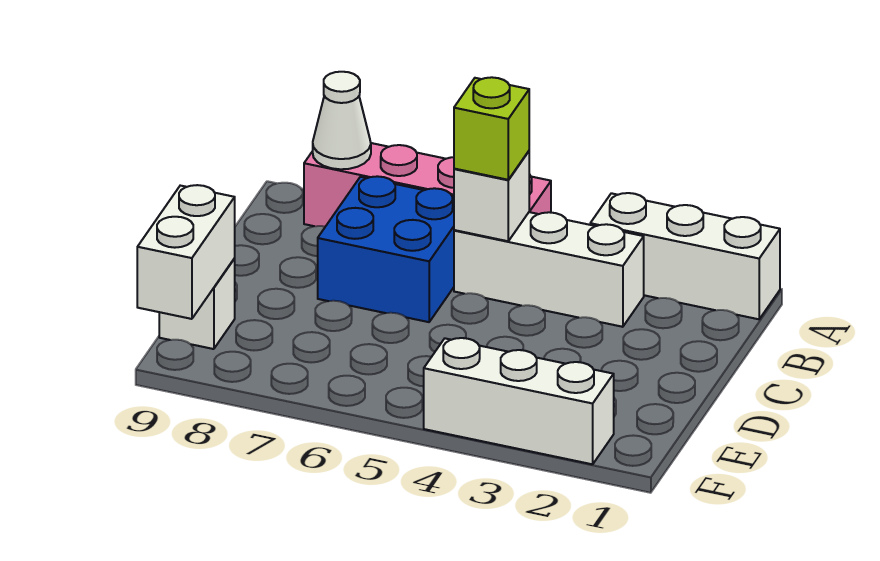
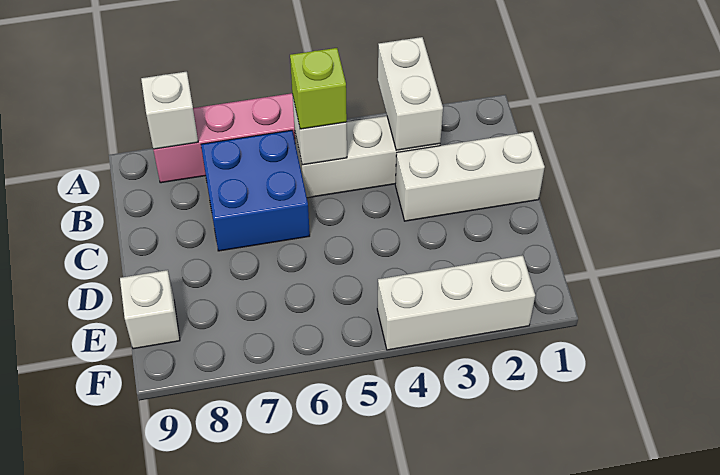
white brick A1:A3 level 1 -> white brick C1:C3 level 1
white cone A8 level 2 -> white brick A8 level 2
white brick E9:F9 level 2 -> white brick A3:B3 level 2

